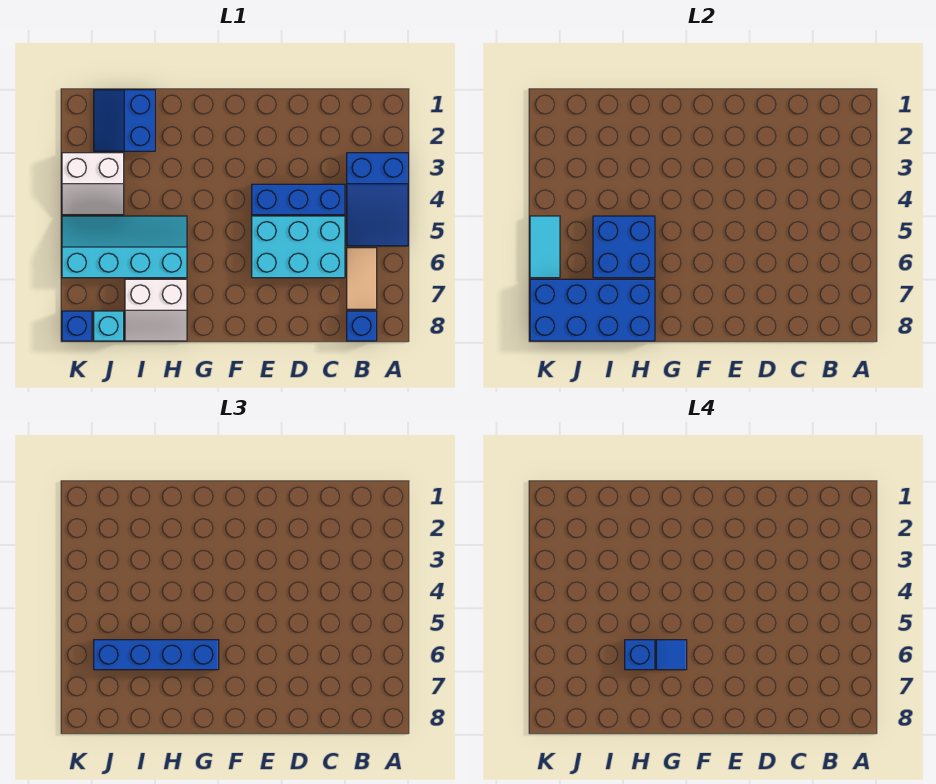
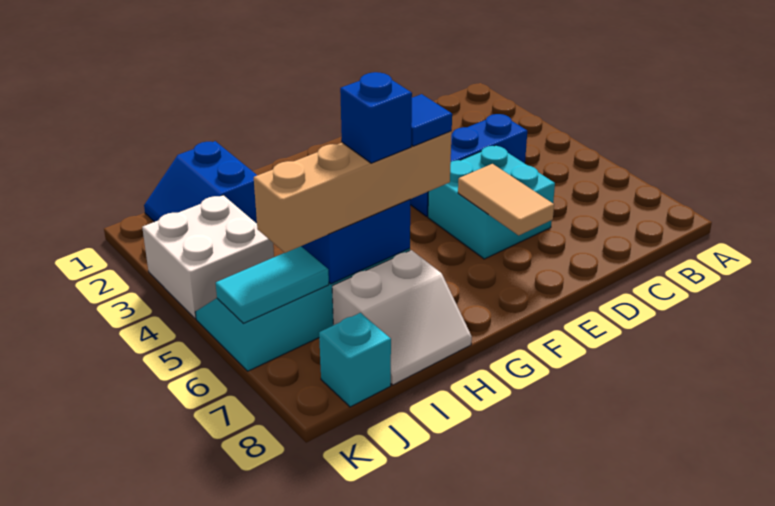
blue slope A3:B5 level 1 top 3 -> none
tan tile B6:B7 level 1 -> tan tile E6:E7 level 2
blue brick B8 level 1 -> none
cyan brick C5:E6 level 1 -> cyan brick D5:E6 level 1
blue brick G6:J6 level 3 -> tan brick G6:J6 level 3
blue brick H7:K8 level 2 -> none
white slope J3:K4 level 1 top 3 -> white brick J3:K4 level 1
cyan tile K5:K6 level 2 -> cyan tile J6:K6 level 2
blue brick K8 level 1 -> none

